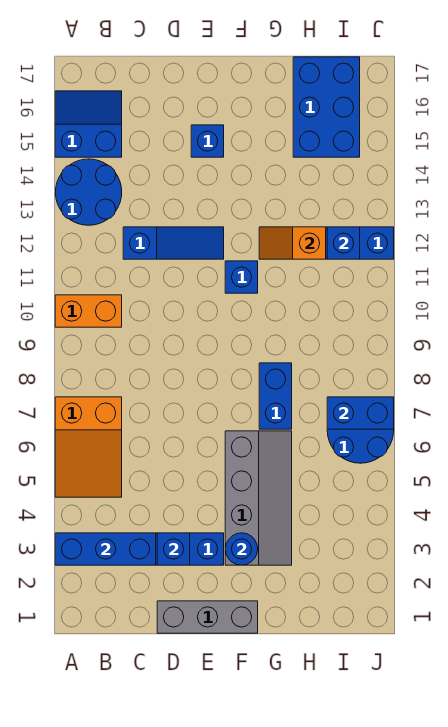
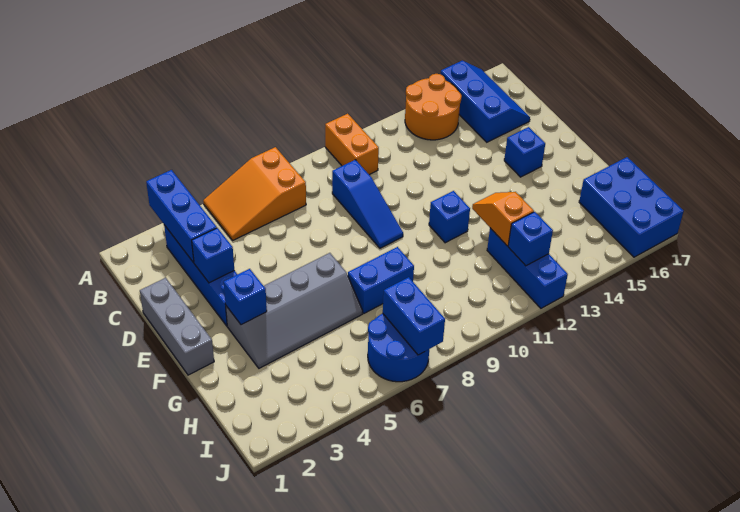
blue round brick A13:B14 level 1 -> orange round brick A13:B14 level 1
blue slope A15:B16 level 1 top 15 -> blue slope A15:C16 level 1 top 15
blue slope C12:E12 level 1 top C -> blue slope C9:E9 level 1 top C
blue round brick F3 level 2 -> blue brick F3 level 2
blue brick H15:I17 level 1 -> blue brick H16:J17 level 1

